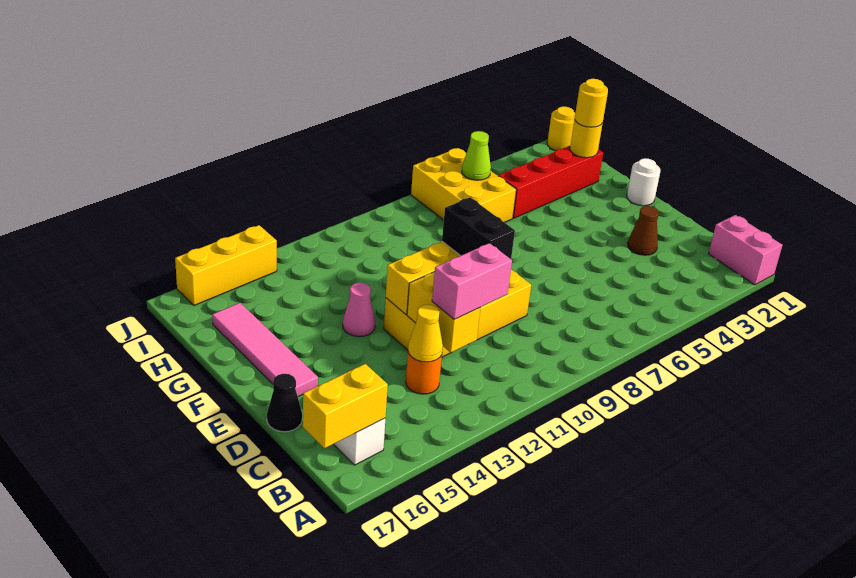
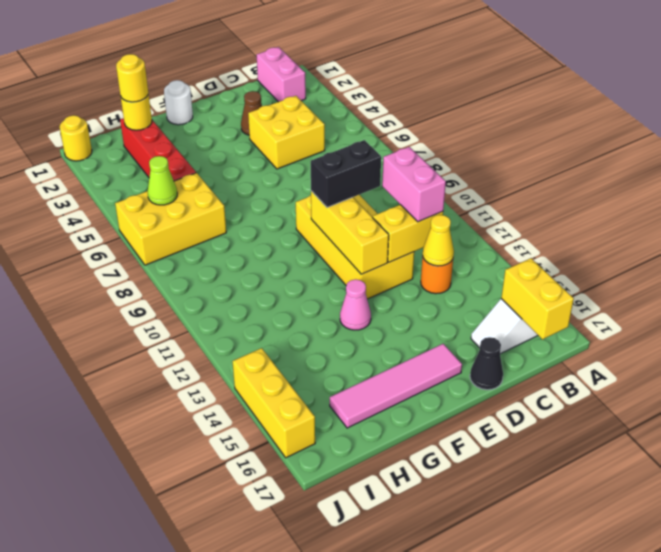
pink brick A1:B1 level 1 -> pink brick B1:B2 level 1
none -> yellow brick C4:D5 level 1

